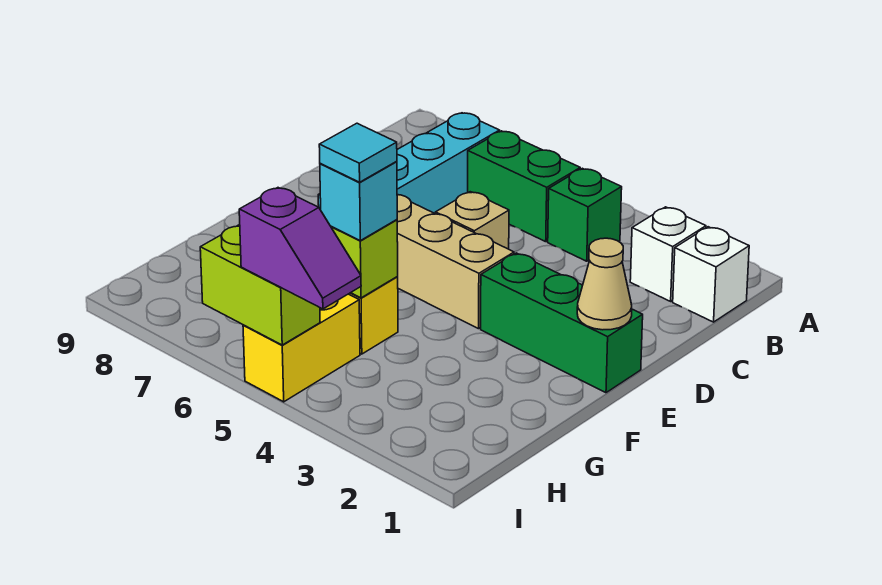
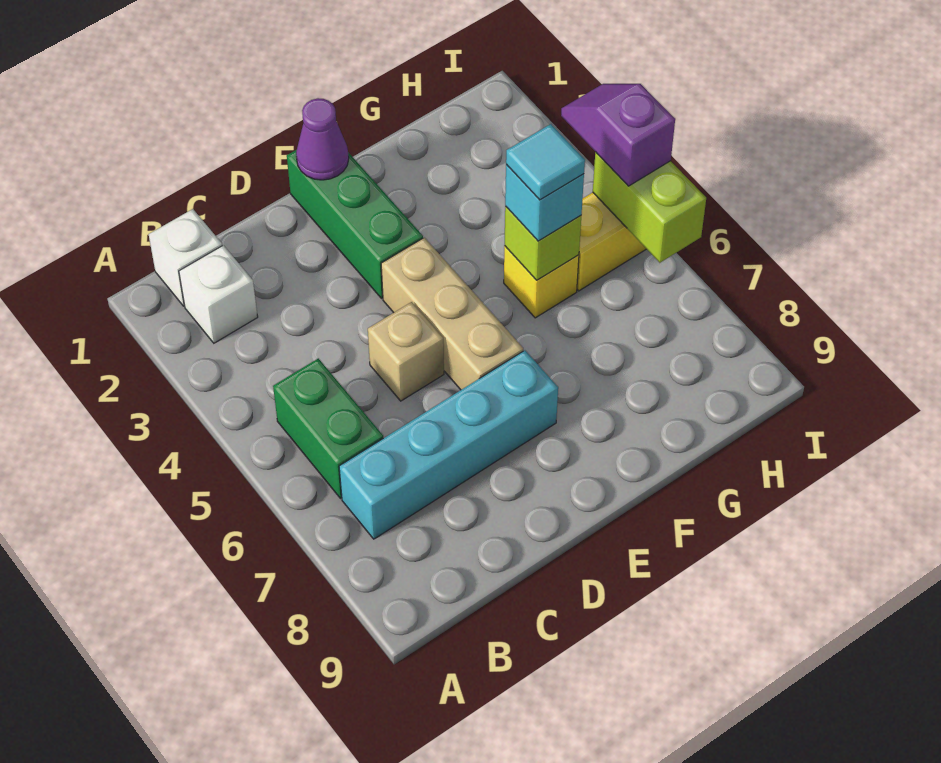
green brick B4 level 1 -> none
tan cone E1 level 2 -> purple cone E1 level 2

